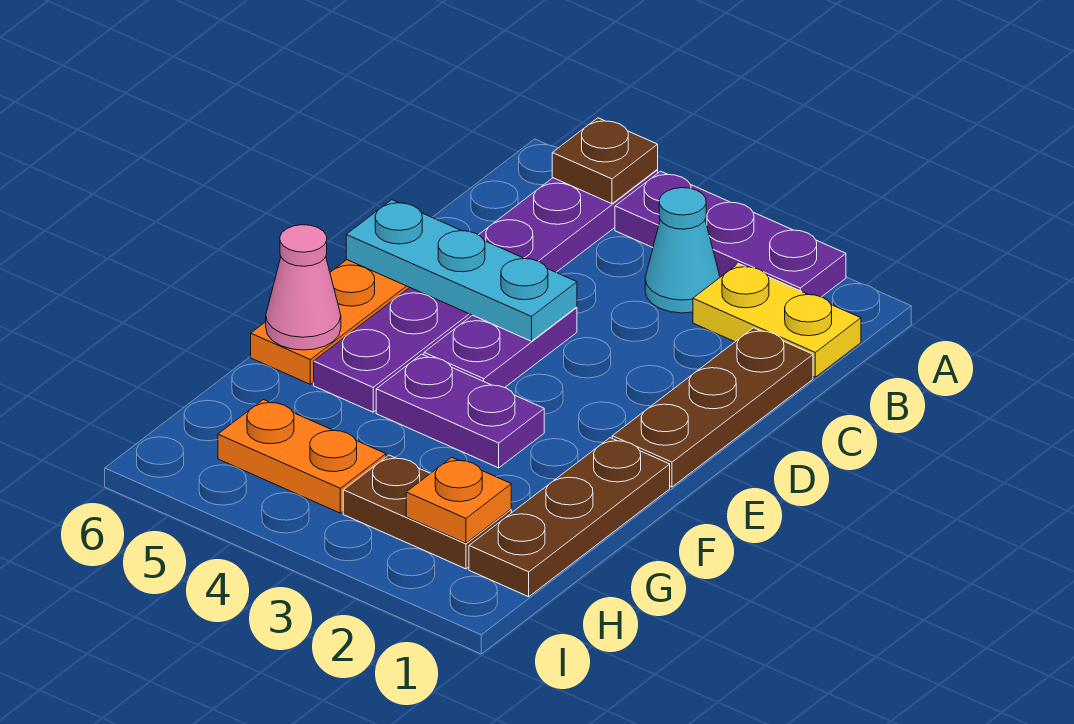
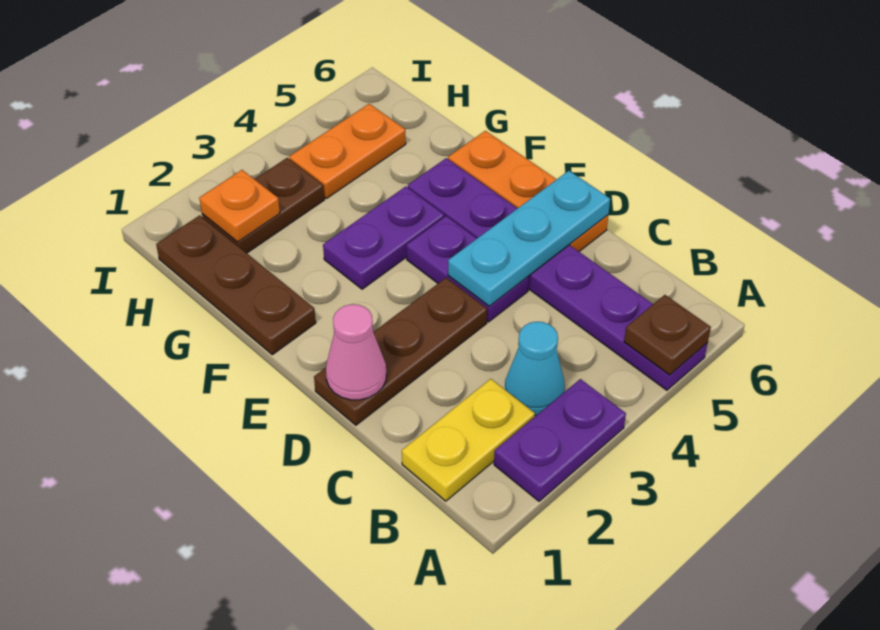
purple plate A2:A4 level 1 -> purple plate A2:A3 level 1
brown plate C1:E1 level 1 -> brown plate D1:D3 level 1
pink cone F6 level 2 -> pink cone D1 level 2

